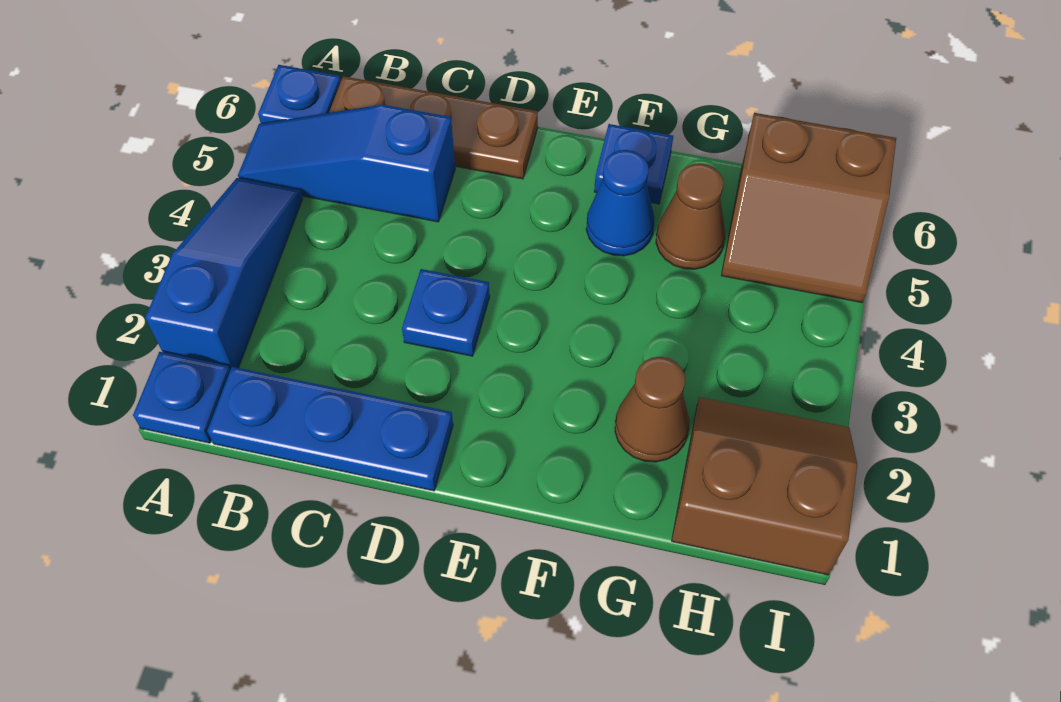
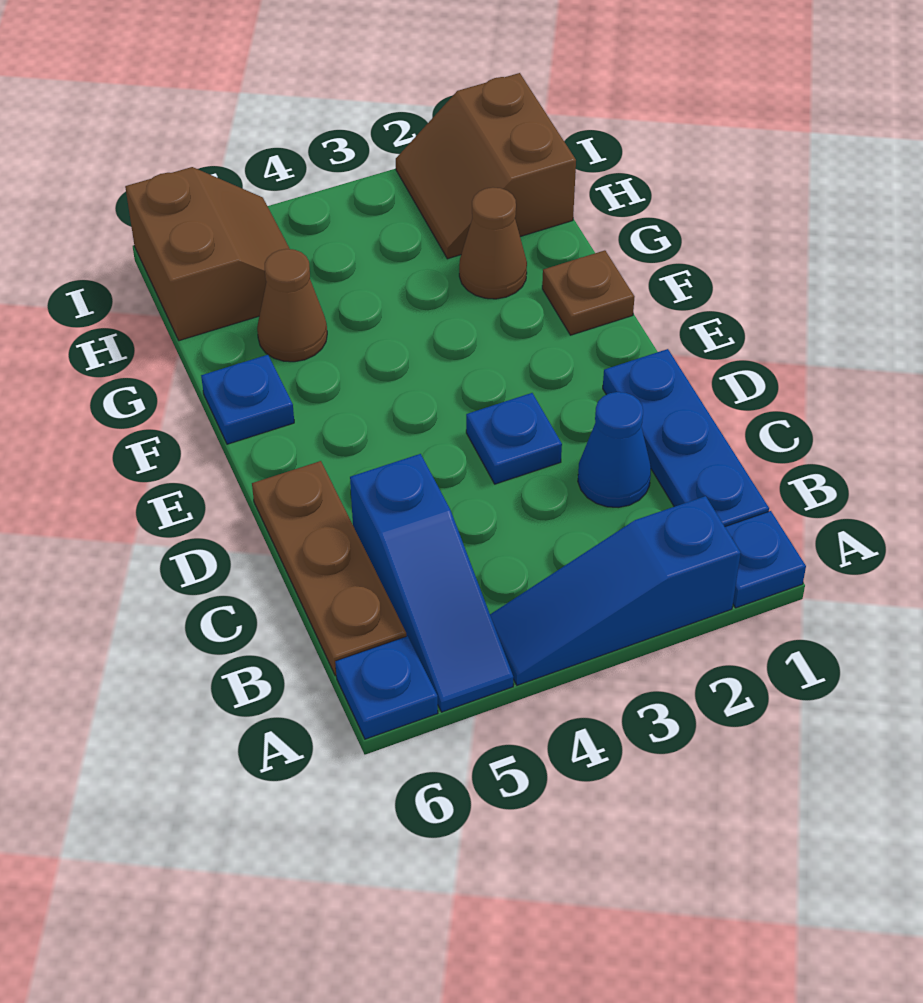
none -> brown plate F1 level 1
blue cone F5 level 1 -> blue cone C2 level 1

